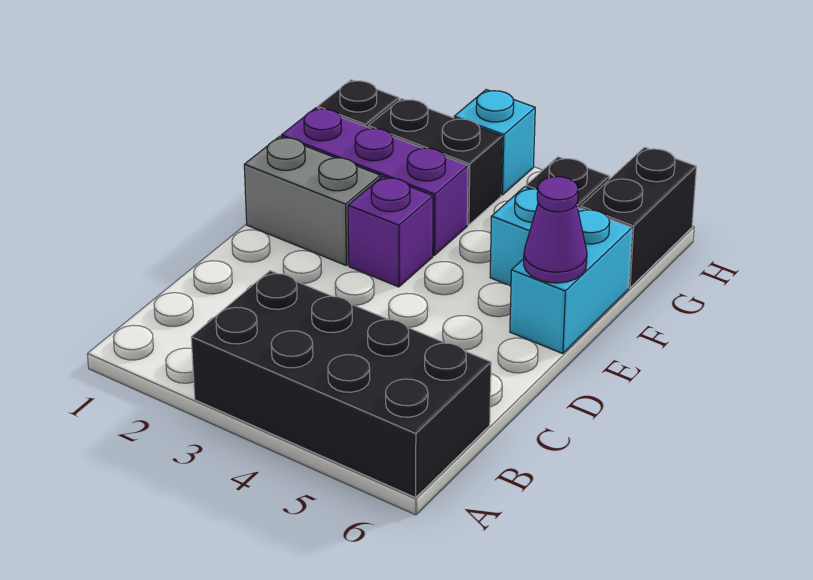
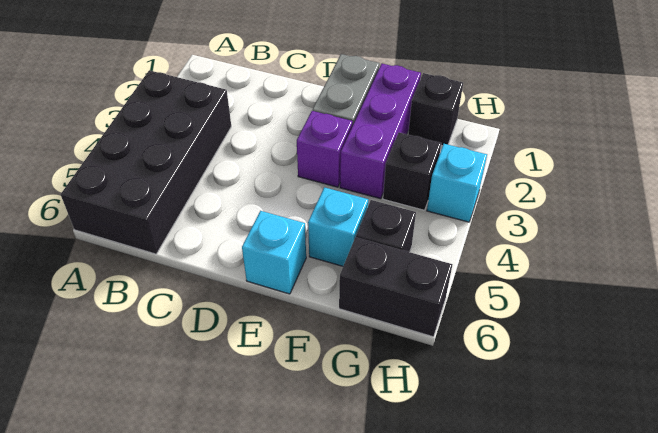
cyan brick E6:F6 level 1 -> cyan brick E6 level 1
purple cone E6 level 2 -> none
black brick G2:G3 level 1 -> black brick G3 level 1

